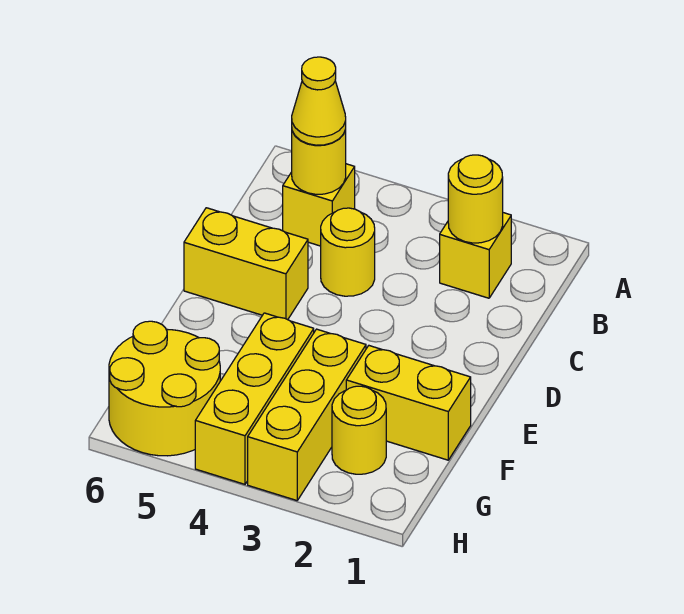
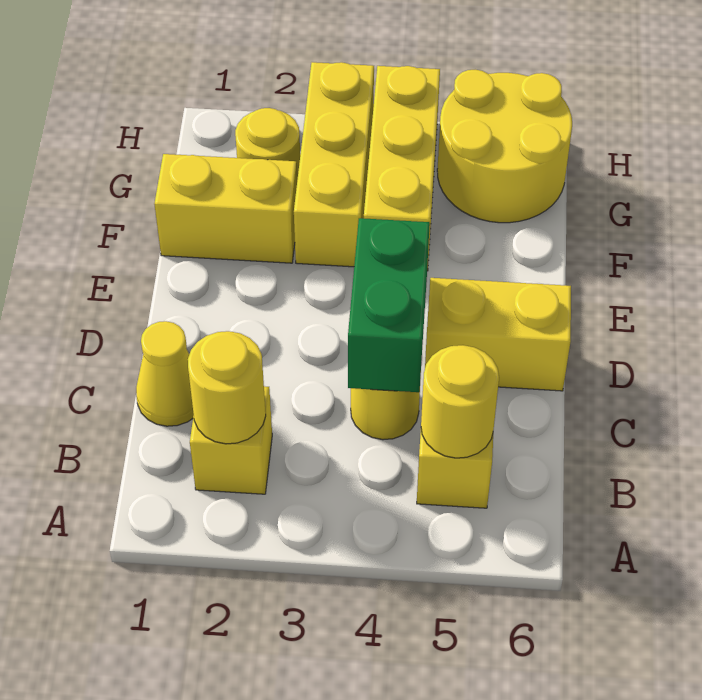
yellow cone B5 level 3 -> yellow cone C1 level 1
none -> green brick C4:D4 level 2

